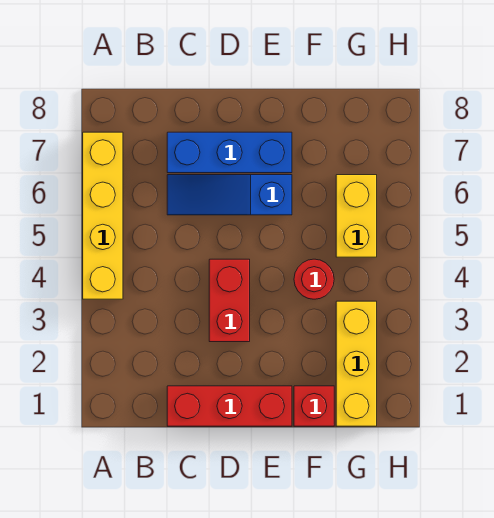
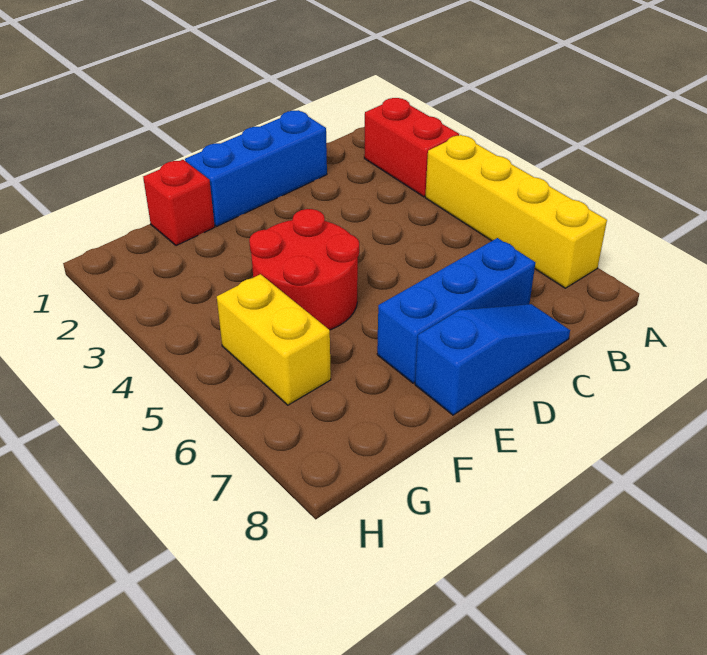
red brick C1:E1 level 1 -> blue brick C1:E1 level 1
blue slope C6:E6 level 1 top E -> blue slope C8:E8 level 1 top E
red brick D3:D4 level 1 -> red brick A2:A3 level 1
red round brick F4 level 1 -> red round brick E4:F5 level 1
yellow brick G1:G3 level 1 -> none

